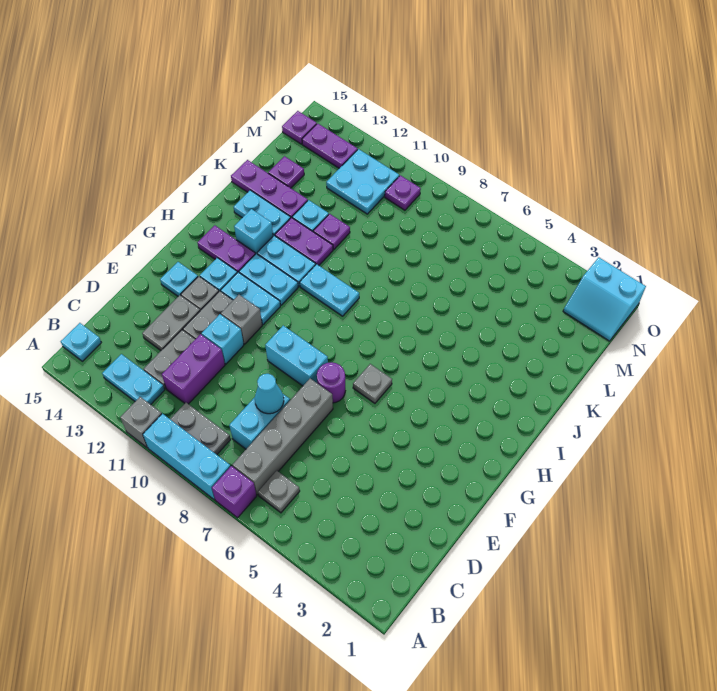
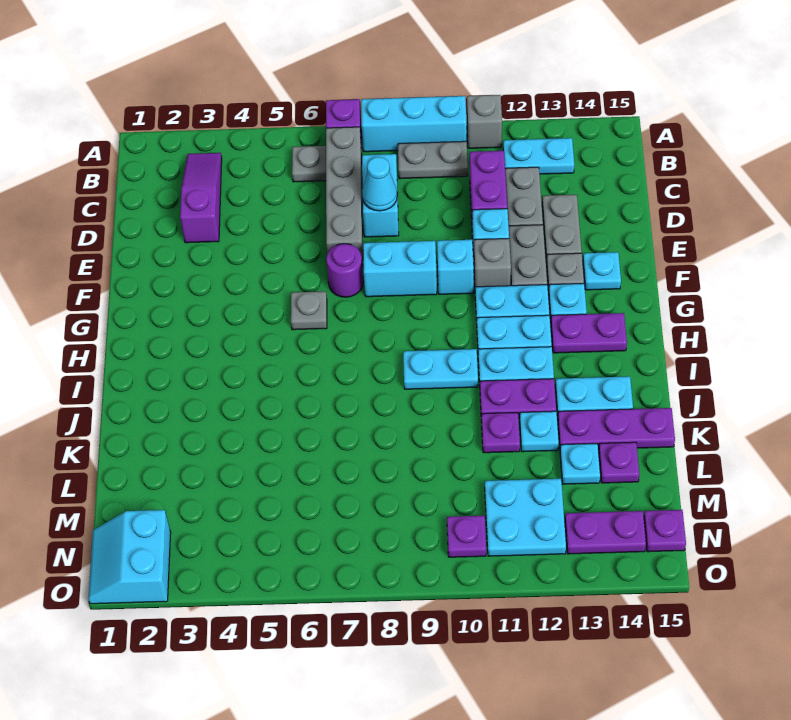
none -> purple slope B3:D3 level 1 top D
cyan plate B15 level 1 -> cyan plate L13 level 1
cyan brick I13 level 1 -> cyan brick F10 level 1
cyan slope N1:O2 level 1 top O -> cyan slope N1:O2 level 1 top 2

